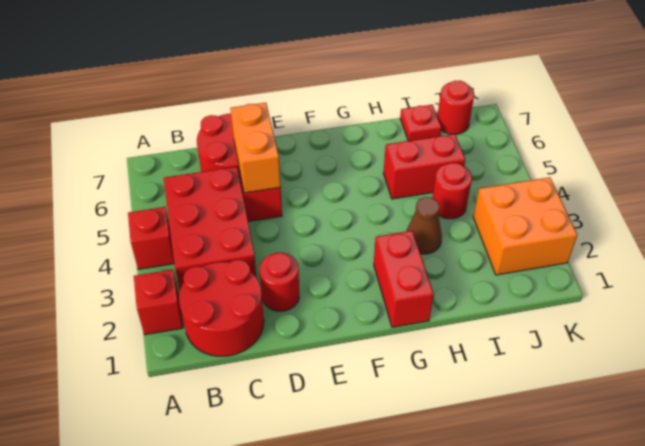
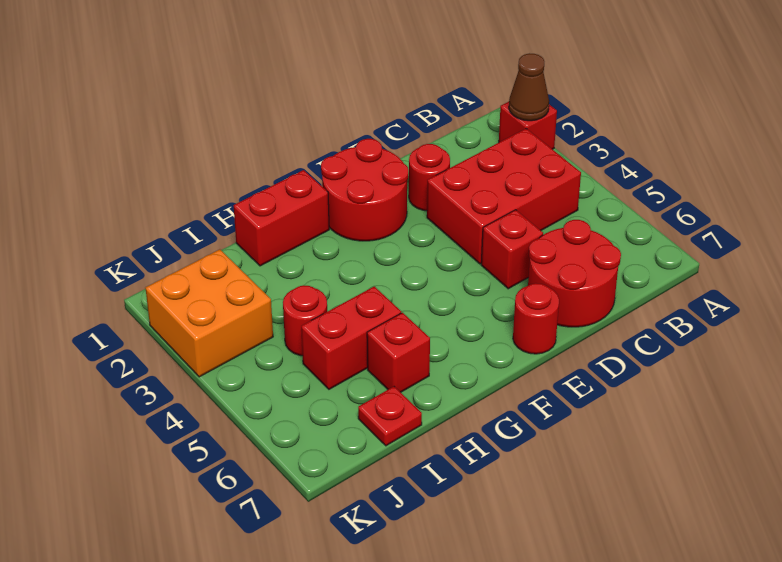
red brick A4 level 1 -> red brick H6 level 1
red round brick B1:C2 level 1 -> red round brick E1:F2 level 1
red brick B3:C5 level 1 -> red brick B3:D4 level 1
orange brick D5:D6 level 2 -> none
red brick G1:G2 level 1 -> red brick G1:H1 level 1
brown cone H3 level 1 -> brown cone A2 level 2
red round brick J7 level 1 -> red round brick E7 level 1

